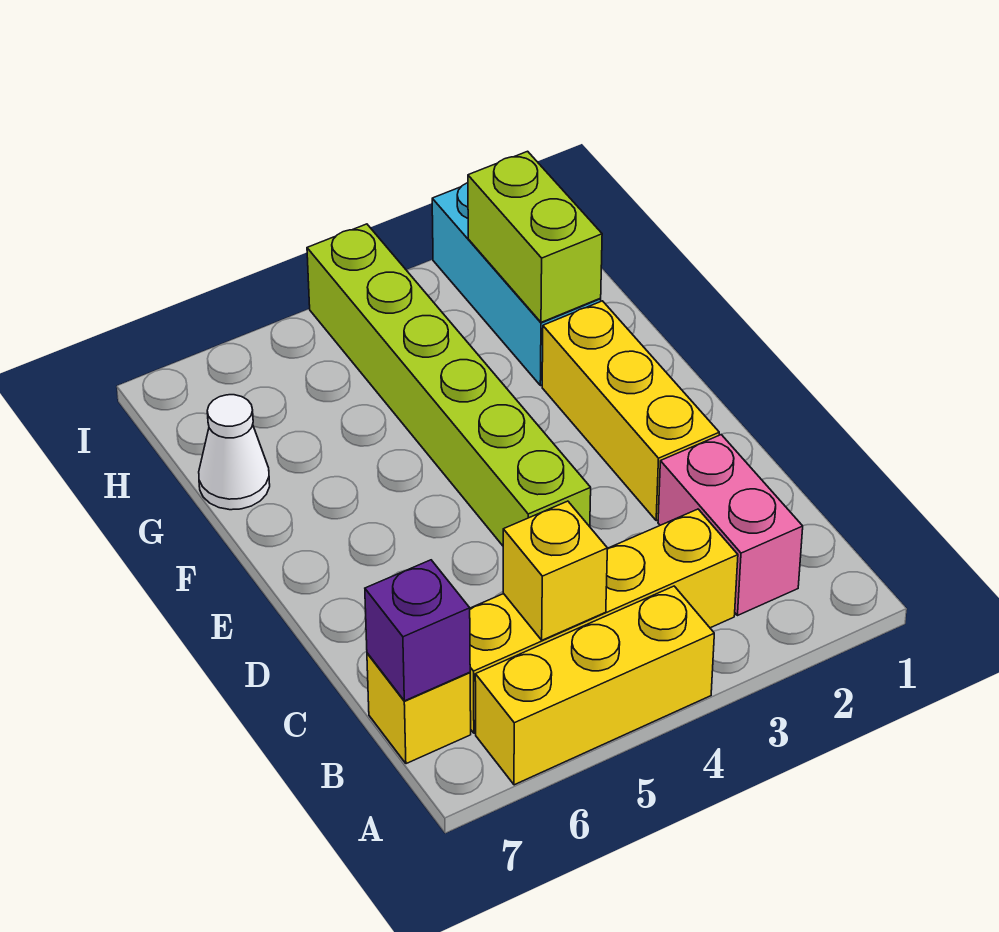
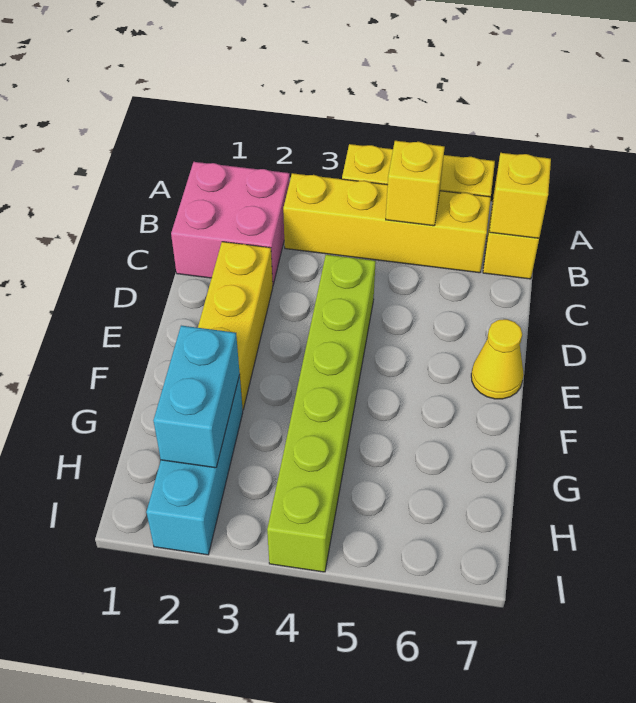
pink brick B2:C2 level 1 -> pink brick B1:C2 level 1
purple brick B7 level 2 -> yellow brick B7 level 2
none -> yellow cone E7 level 1
lime brick G2:H2 level 2 -> cyan brick G2:H2 level 2
white cone G7 level 1 -> none

